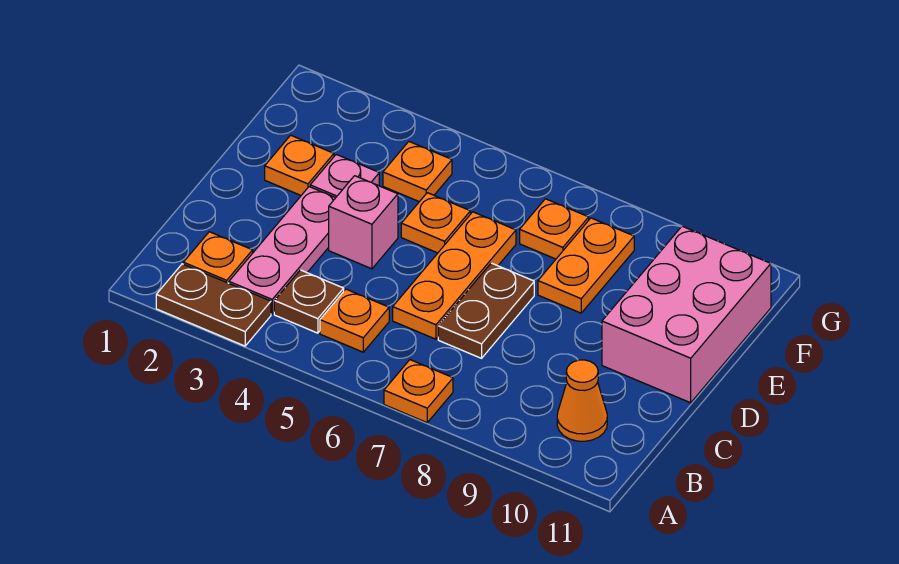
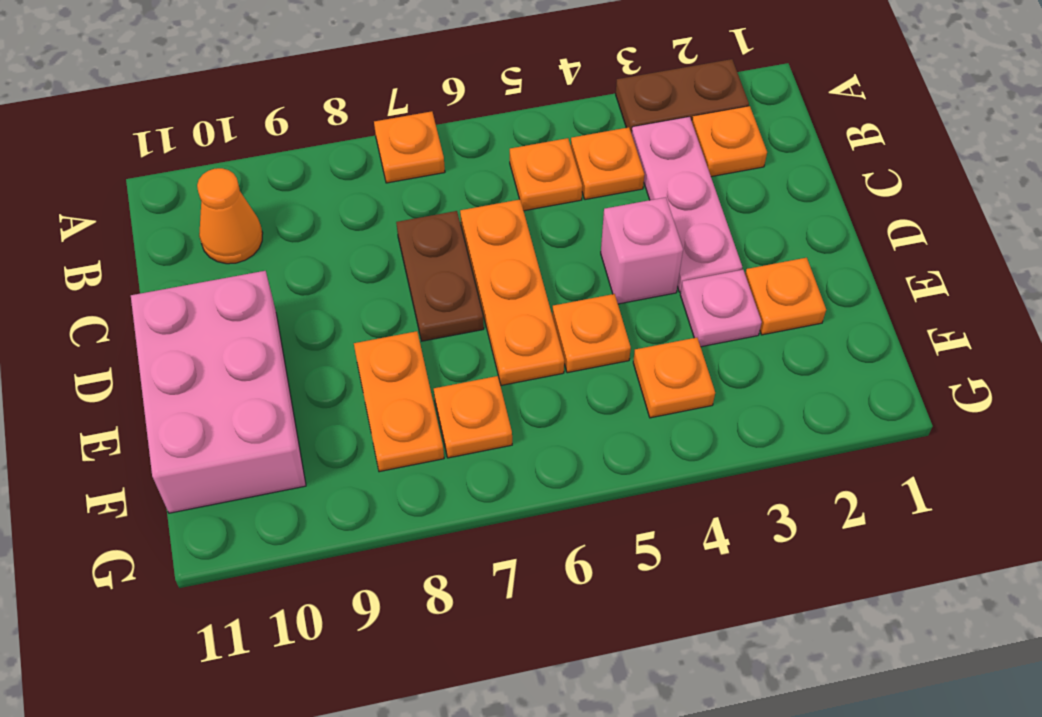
brown plate B4 level 1 -> orange plate B4 level 1

